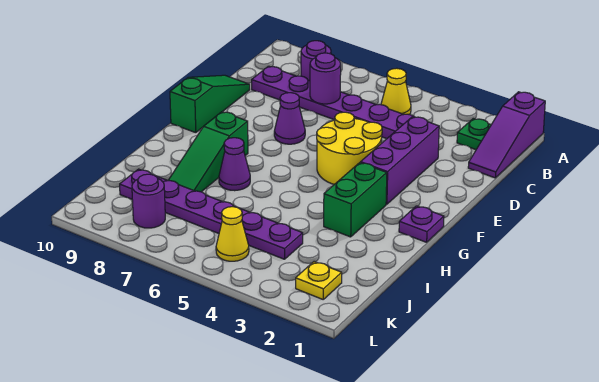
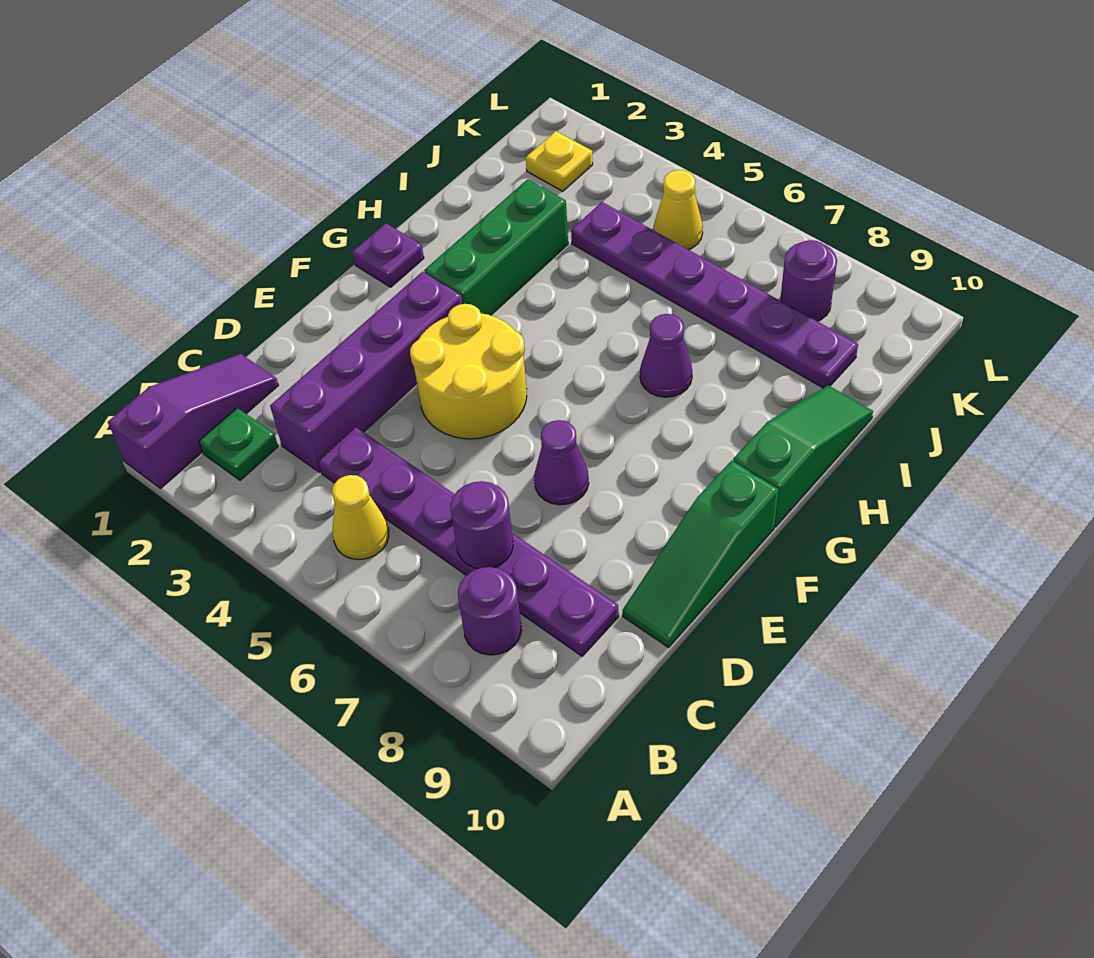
purple brick D3:F3 level 1 -> purple brick C3:F3 level 1
green brick G3:H3 level 1 -> green brick G3:I3 level 1
green slope G8:I8 level 1 top G -> green slope G10:I10 level 1 top G

